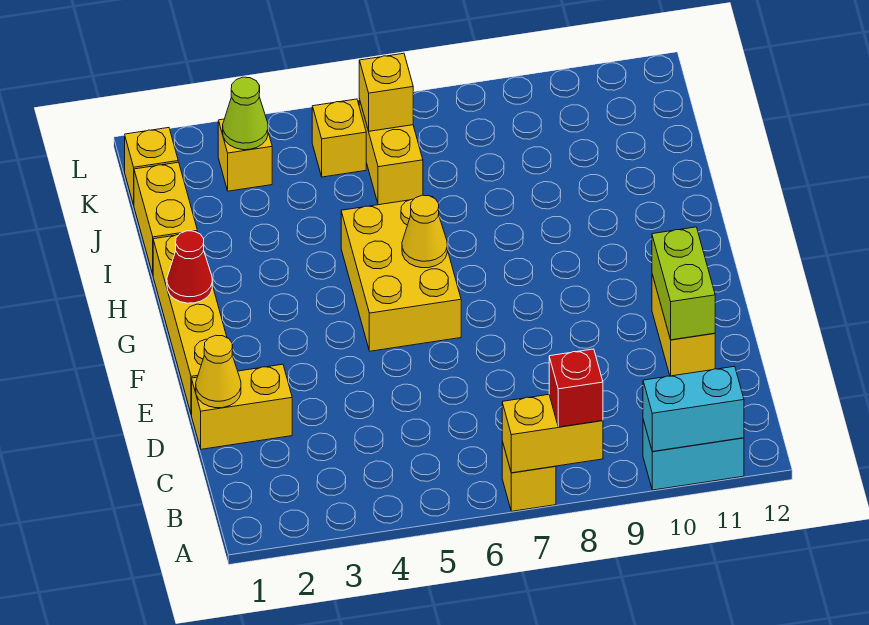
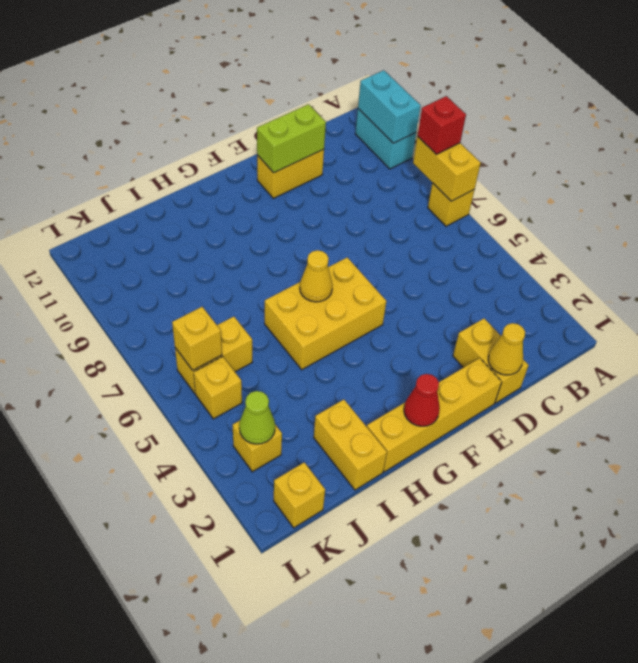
yellow brick I1:J1 level 1 -> yellow brick I1:I2 level 1

